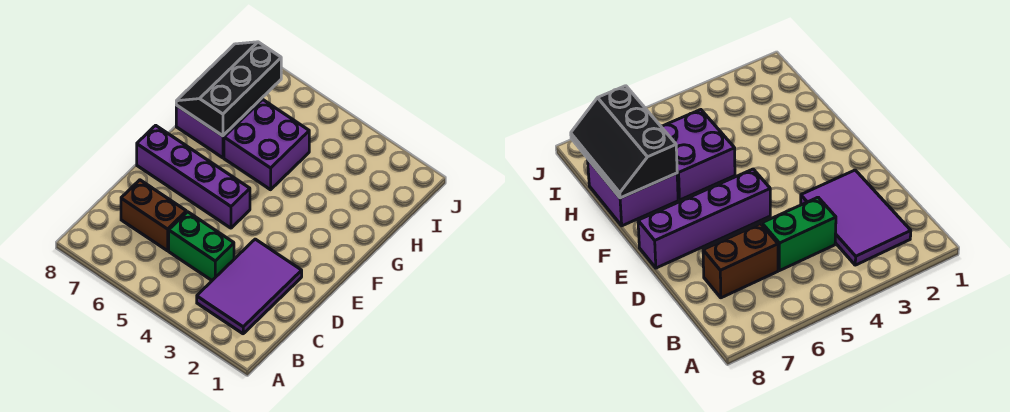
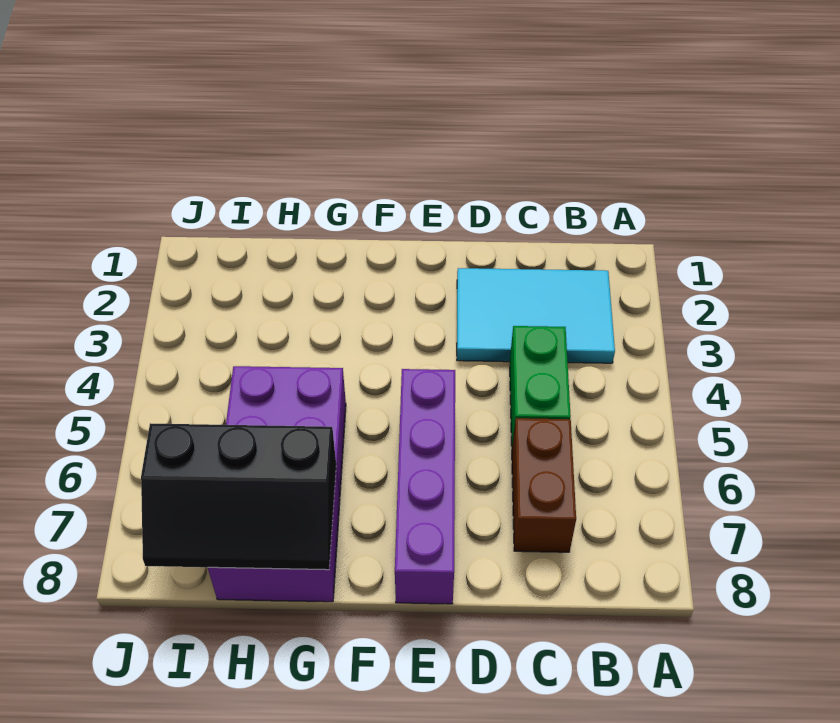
purple tile B2:D3 level 1 -> cyan tile B2:D3 level 1

